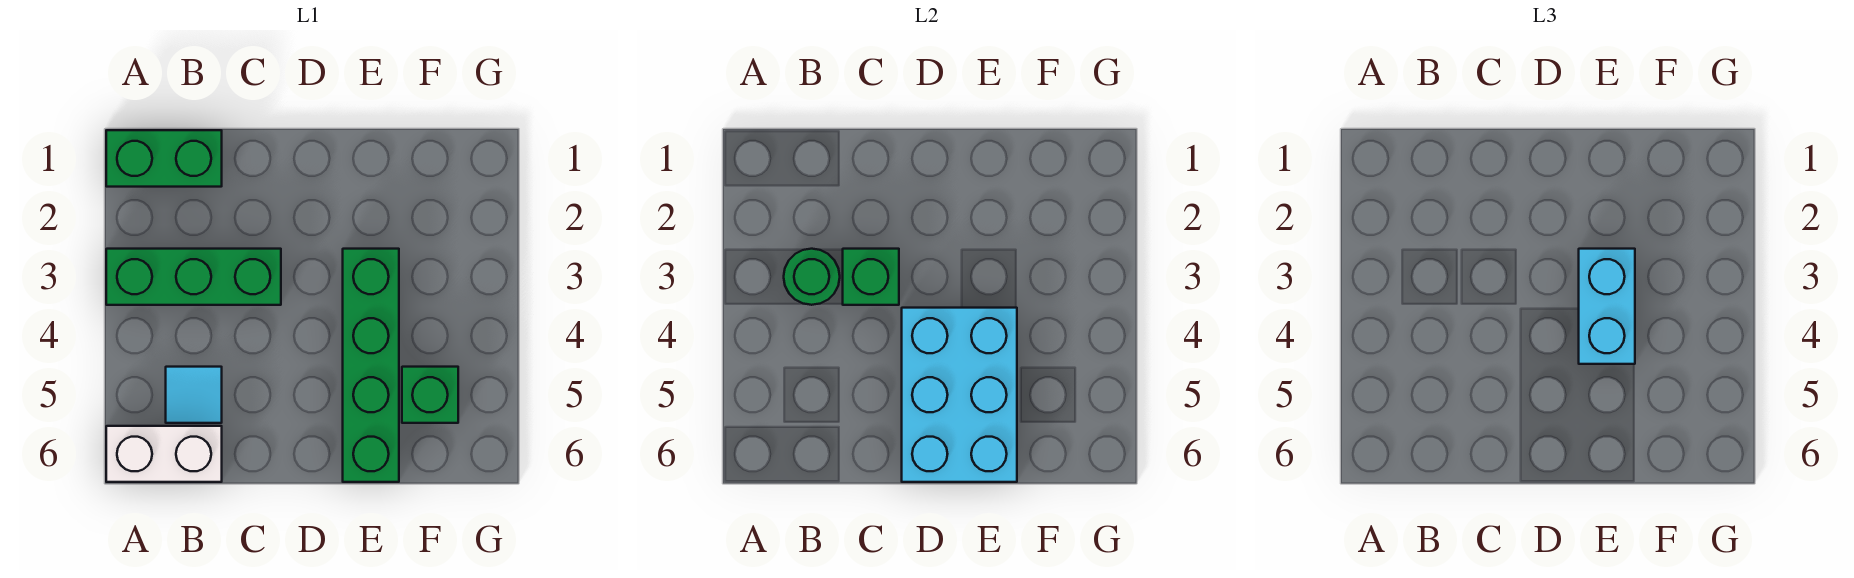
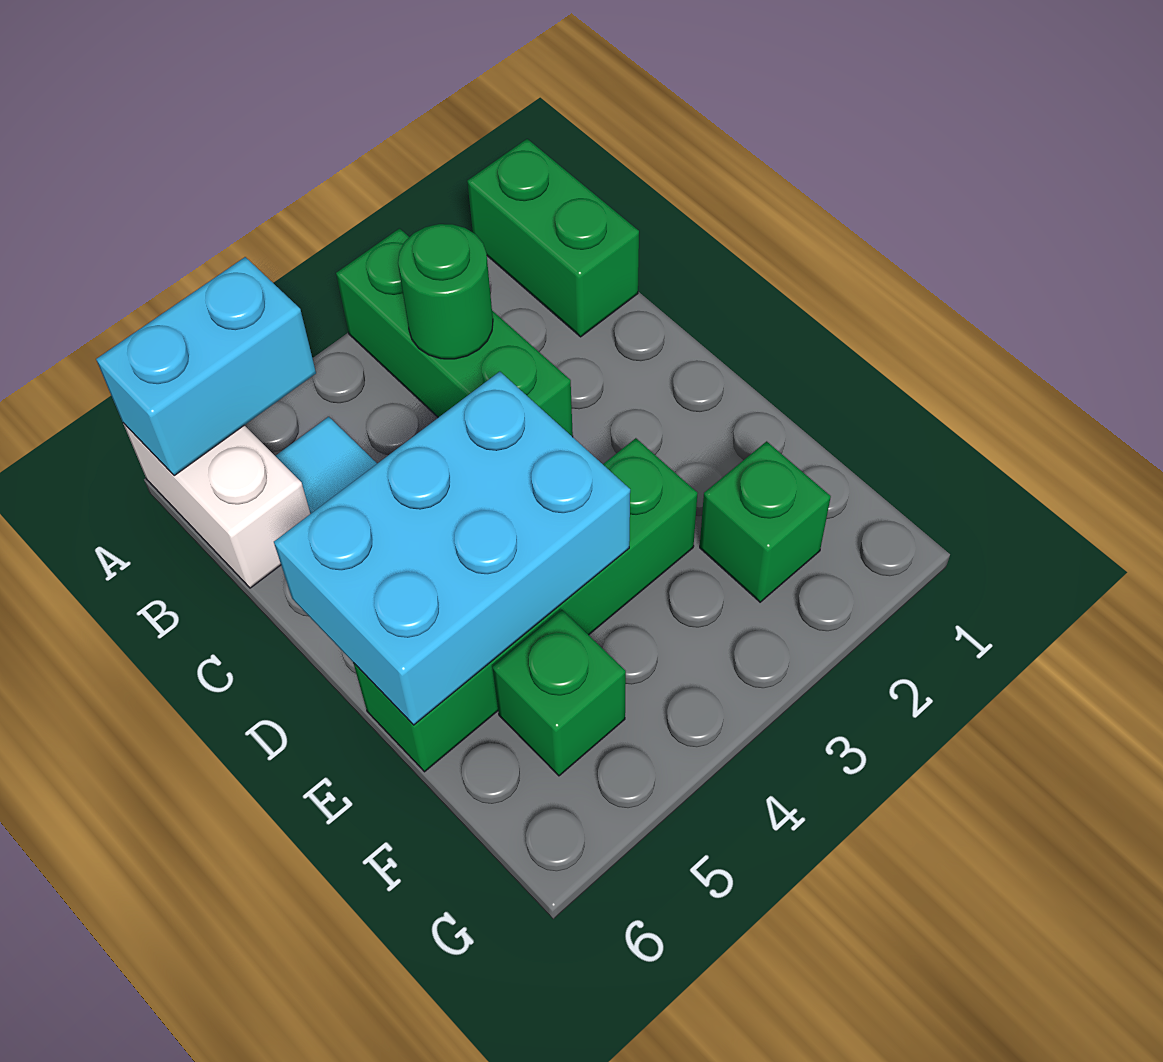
green brick C3 level 2 -> green brick F2 level 1
cyan brick E3:E4 level 3 -> cyan brick A5:A6 level 2

